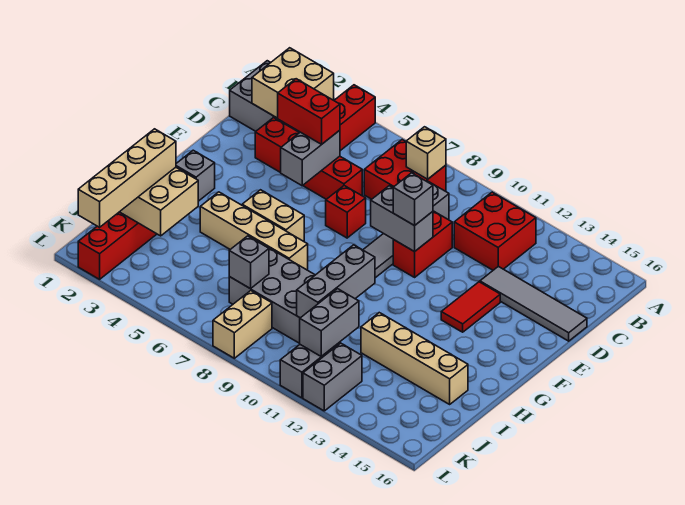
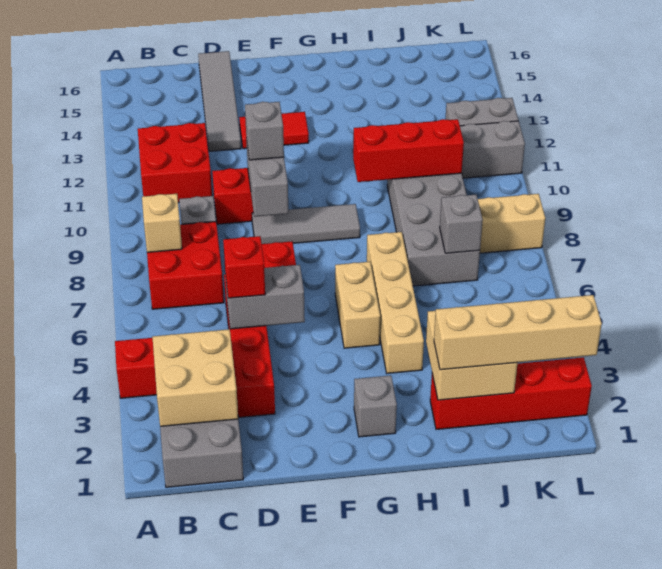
red brick D4:D5 level 3 -> red brick D5 level 3
grey brick H10:J10 level 2 -> red brick H10:J10 level 2
tan brick I12:I15 level 1 -> none
grey brick J11:K11 level 2 -> none

